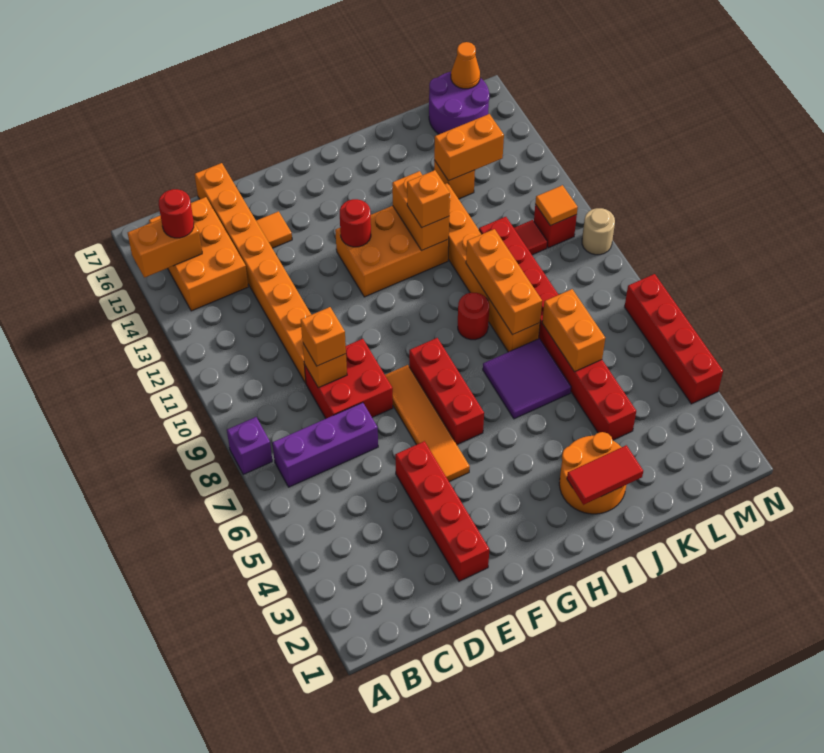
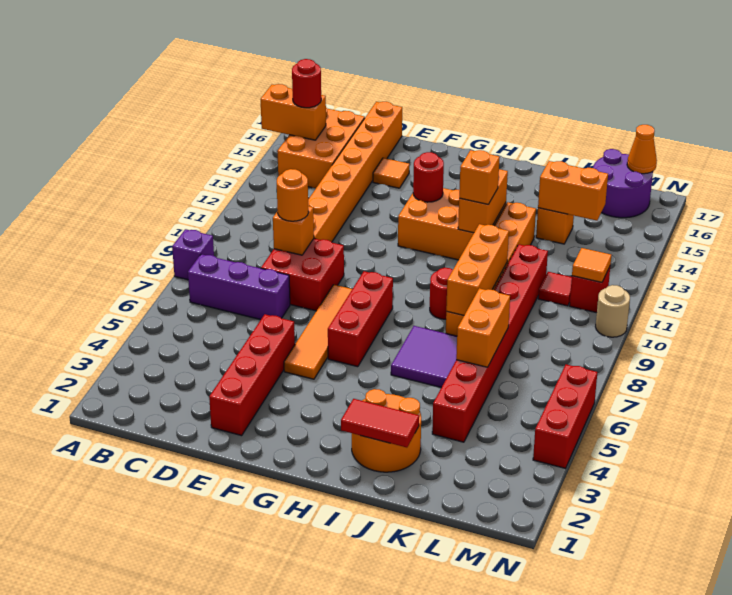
orange brick D9 level 3 -> orange round brick D9 level 3
red brick N4:N7 level 1 -> red brick N4:N6 level 1

